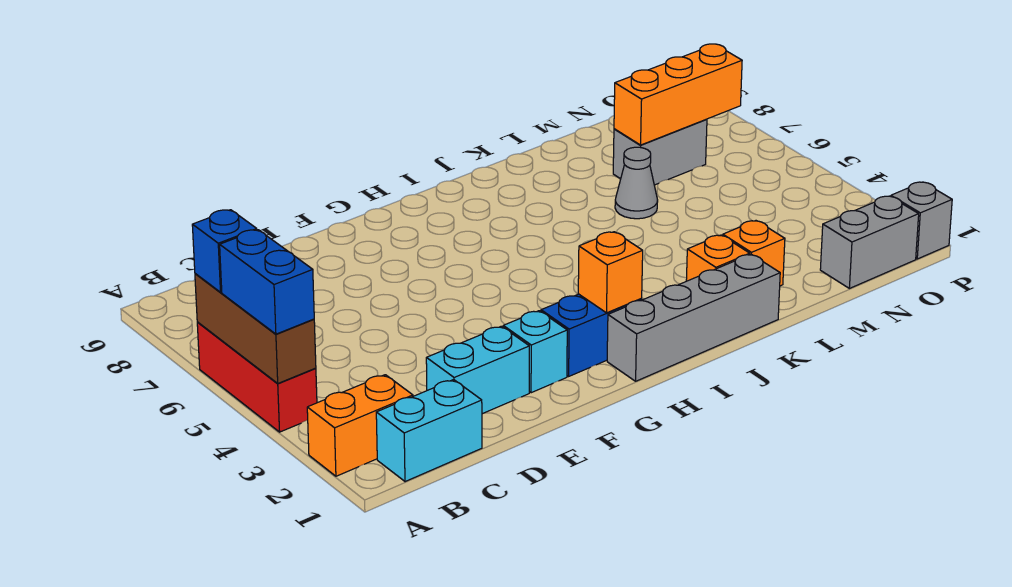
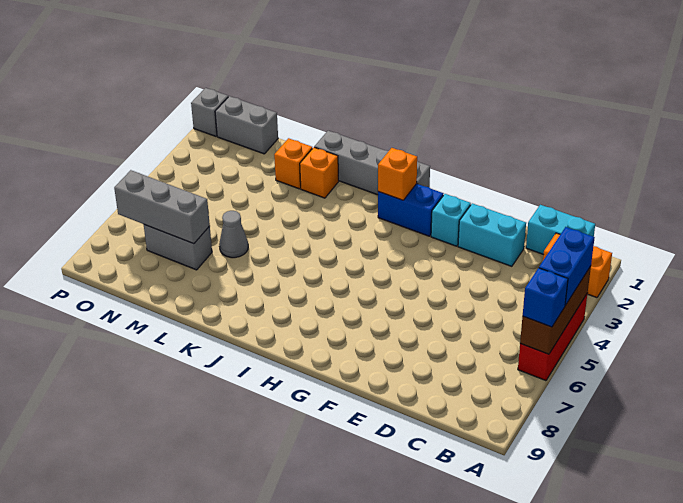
orange brick M7:O7 level 2 -> grey brick M7:O7 level 2

